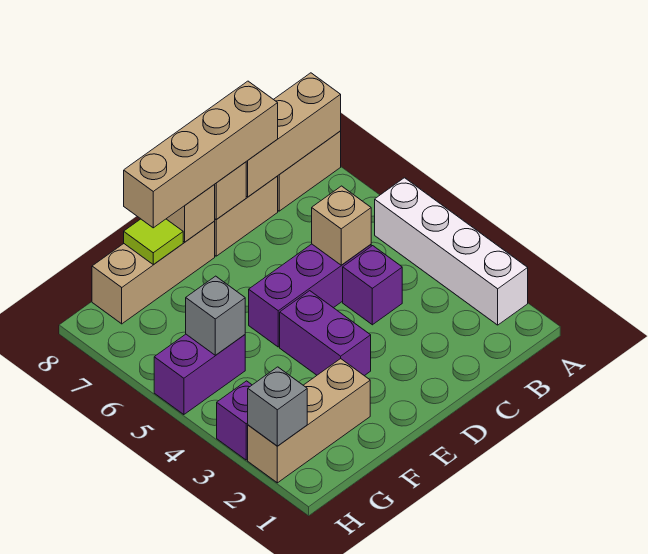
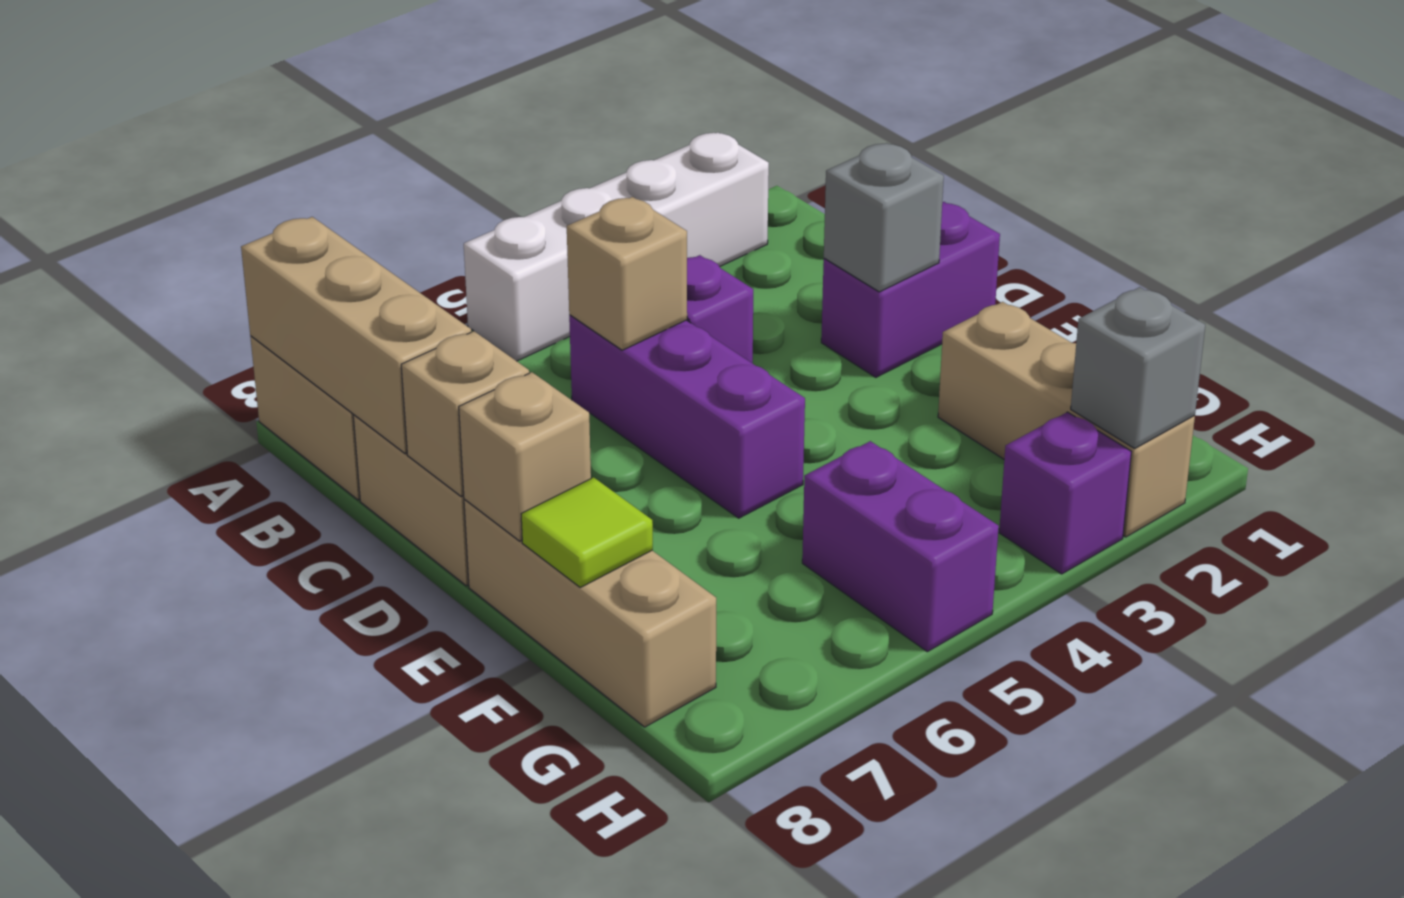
tan brick C8:F8 level 3 -> none
purple brick E3:E4 level 1 -> purple brick D1:D2 level 1
grey brick G5 level 2 -> grey brick D2 level 2

